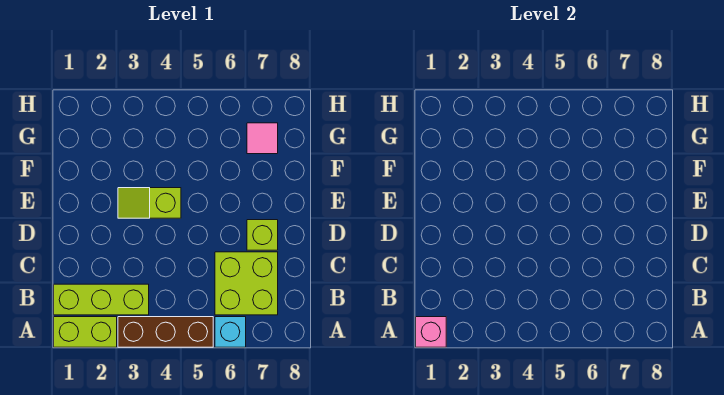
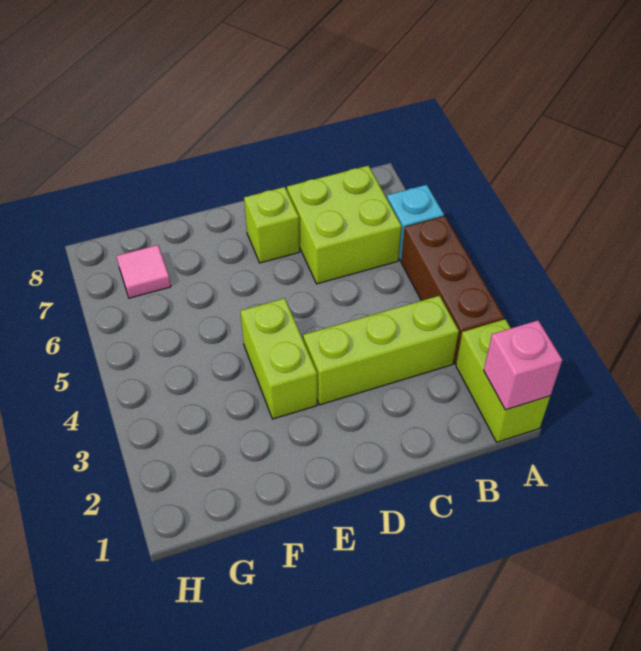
lime brick B1:B3 level 1 -> lime brick B3:D3 level 1
lime slope E3:E4 level 1 top 4 -> lime brick E3:E4 level 1

